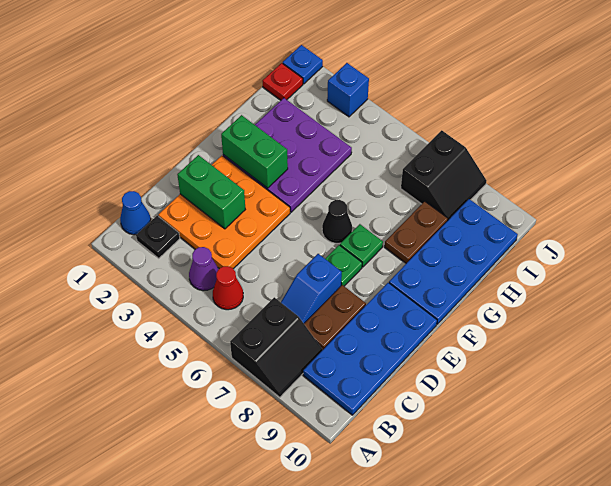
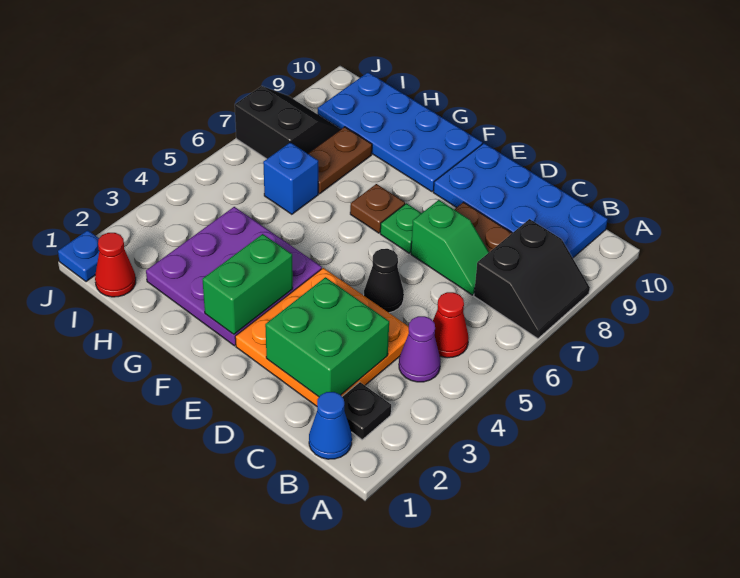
black slope A7:B8 level 1 top 7 -> black slope A7:B8 level 1 top B
blue slope C7:D7 level 1 top D -> green slope C7:D7 level 1 top D
green brick D2:D3 level 2 -> green brick C2:D3 level 2
black cone F6 level 1 -> black cone D5 level 1
green plate F7 level 1 -> brown plate F7 level 1
brown plate G8:H8 level 1 -> brown plate H7:H8 level 1
red plate I1 level 1 -> red cone I1 level 1
blue brick J3 level 1 -> blue brick H6 level 1

